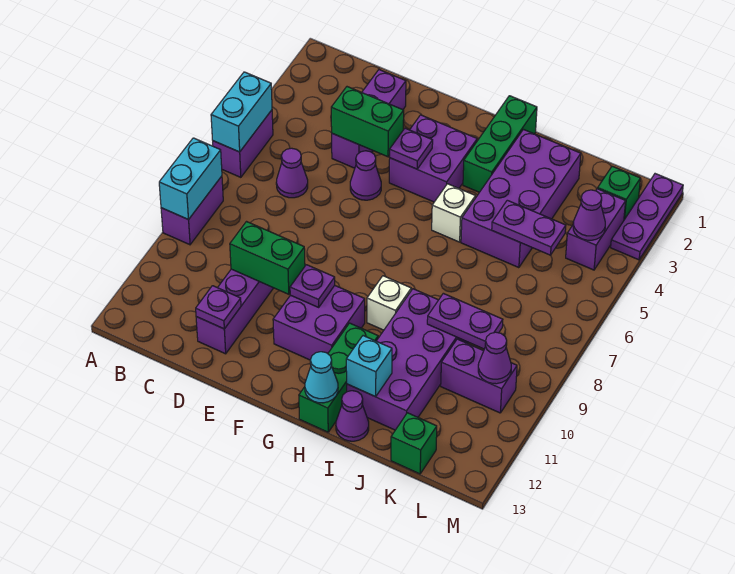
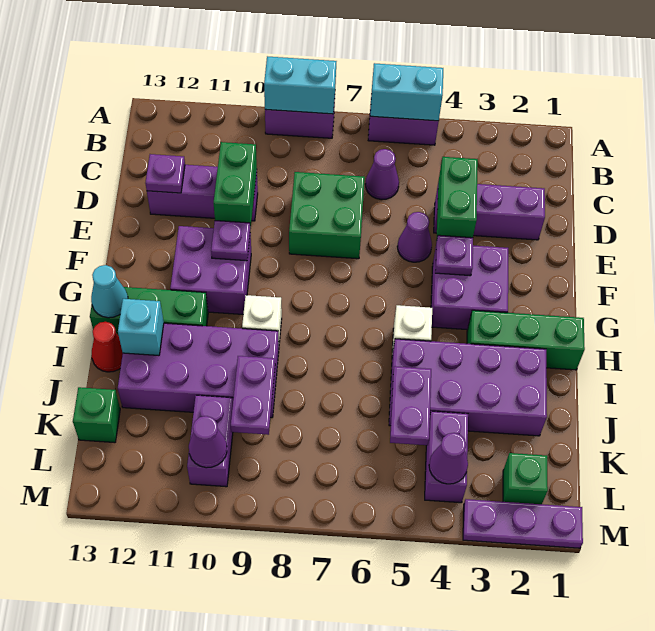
none -> green brick D7:E8 level 1
purple cone I13 level 1 -> red cone I13 level 1
purple brick L3:L4 level 1 -> purple brick K4:L4 level 1

